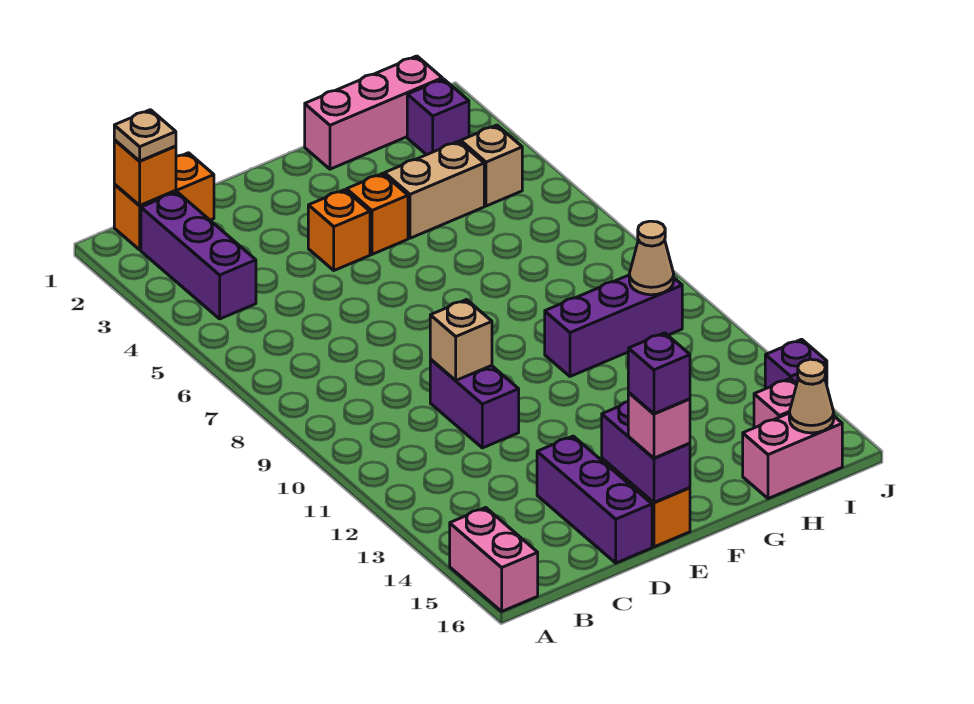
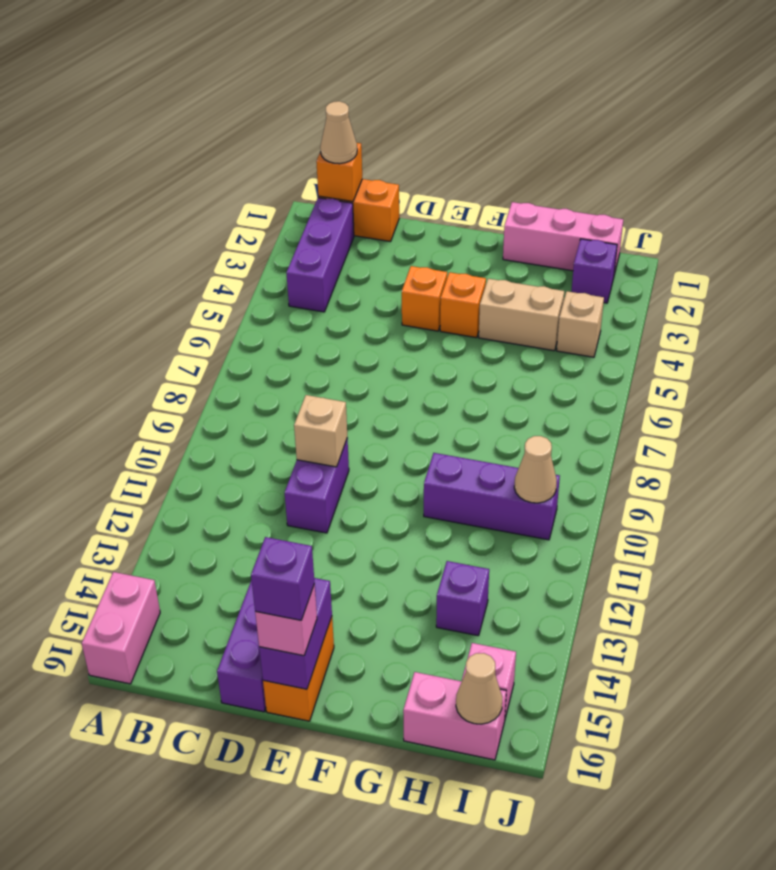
tan plate B1 level 3 -> tan cone B1 level 3
purple brick J14 level 1 -> purple brick H13 level 1

